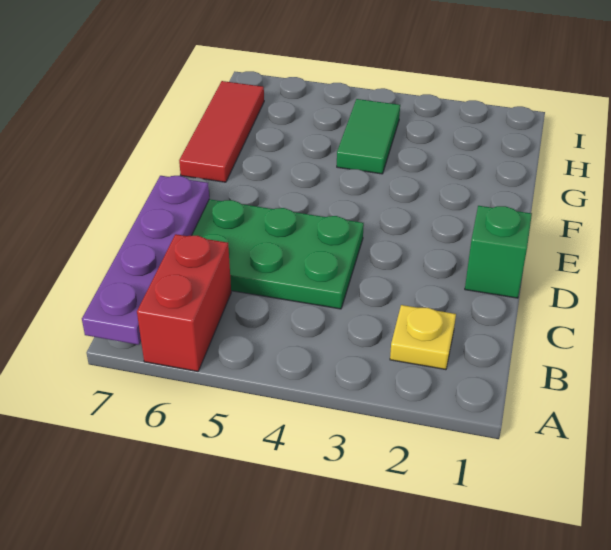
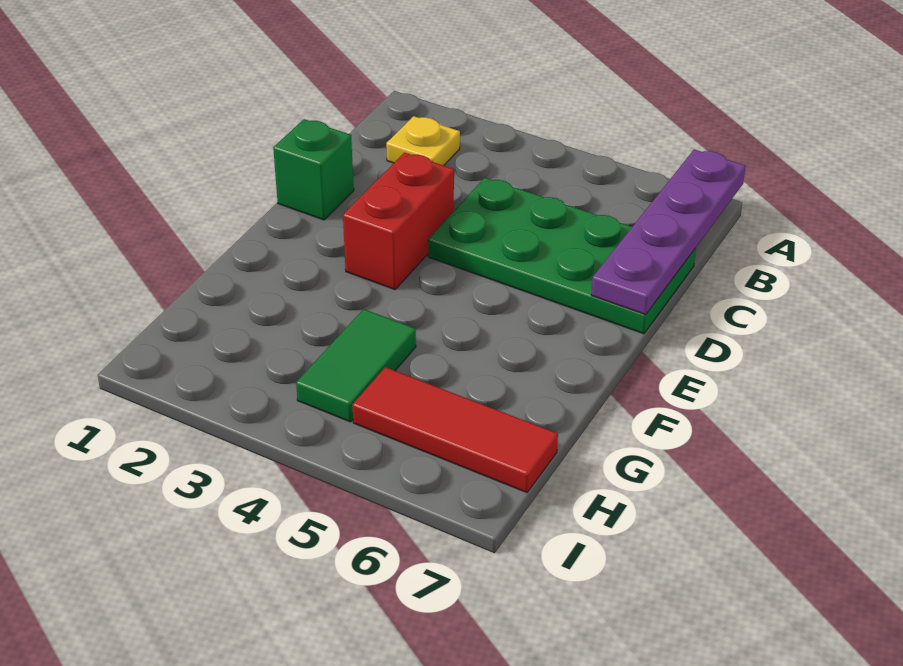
red brick A6:B6 level 1 -> red brick D3:E3 level 1
red tile F7:H7 level 1 -> red tile H5:H7 level 1

